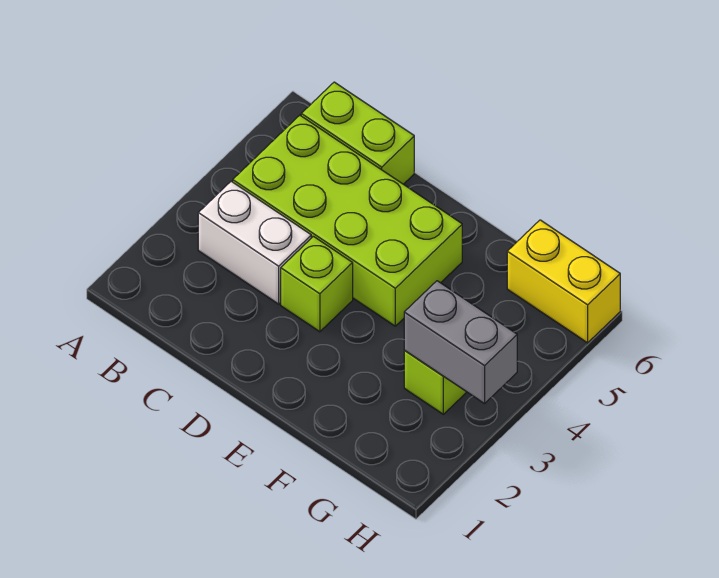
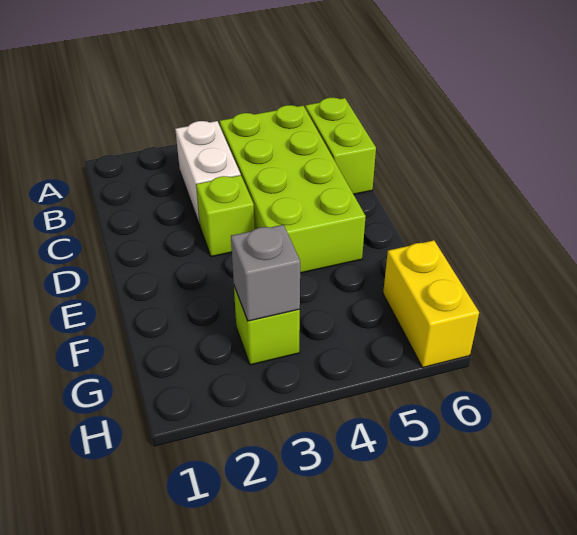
grey brick G3:H3 level 2 -> grey brick G3 level 2

